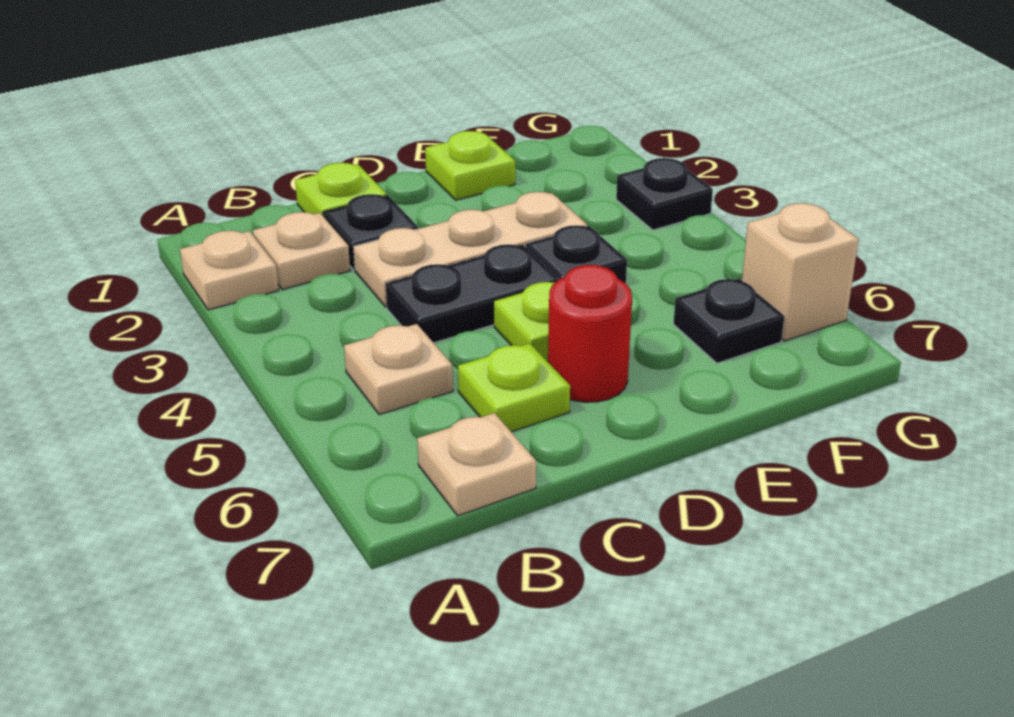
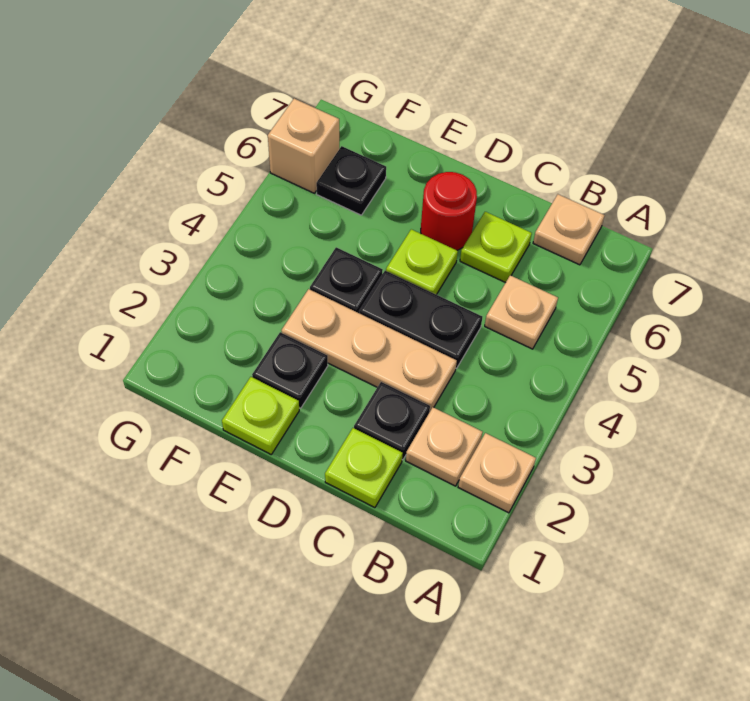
black plate G3 level 1 -> black plate E2 level 1

